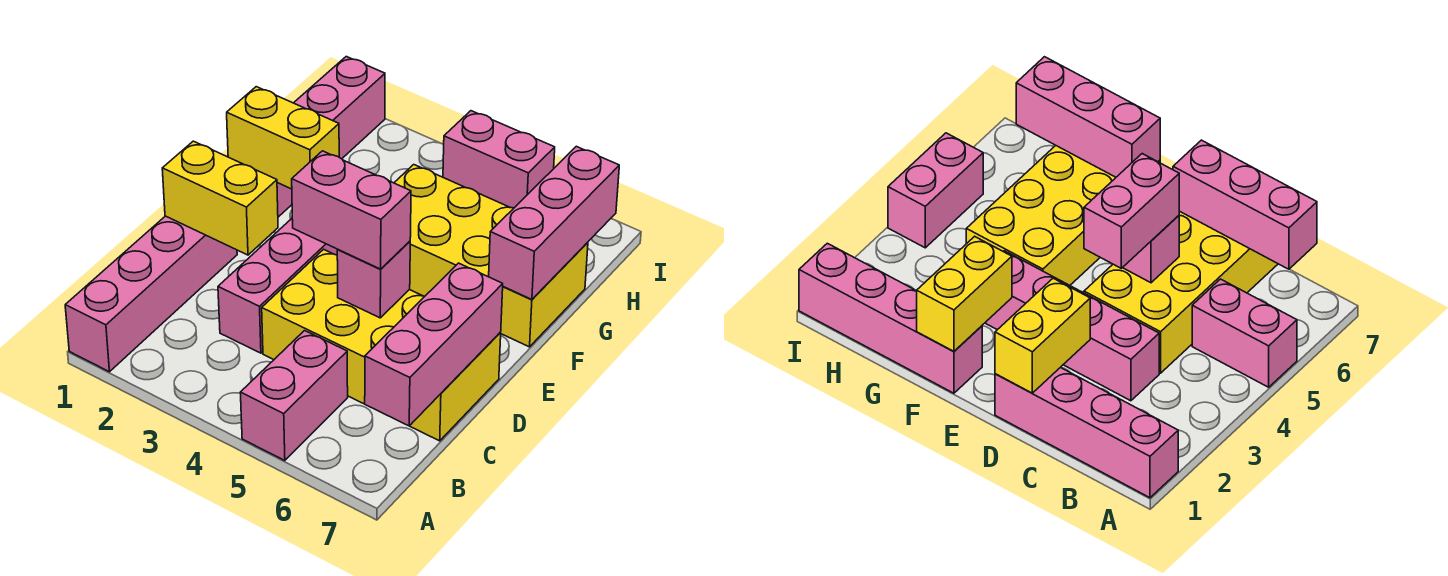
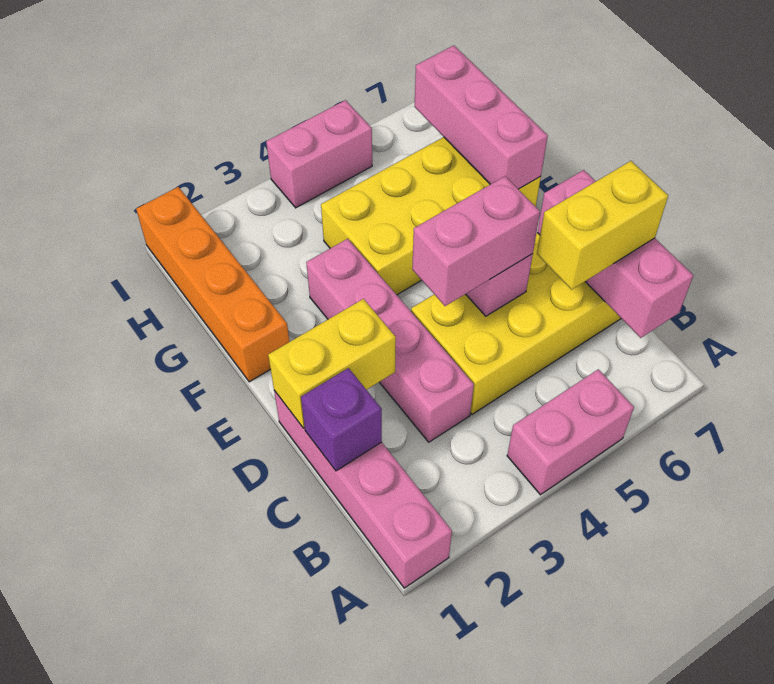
pink brick A5:B5 level 1 -> pink brick A4:A5 level 1
none -> purple brick C1 level 2
pink brick F1:I1 level 1 -> orange brick F1:I1 level 1
yellow brick F1:F2 level 2 -> yellow brick C6:C7 level 3

